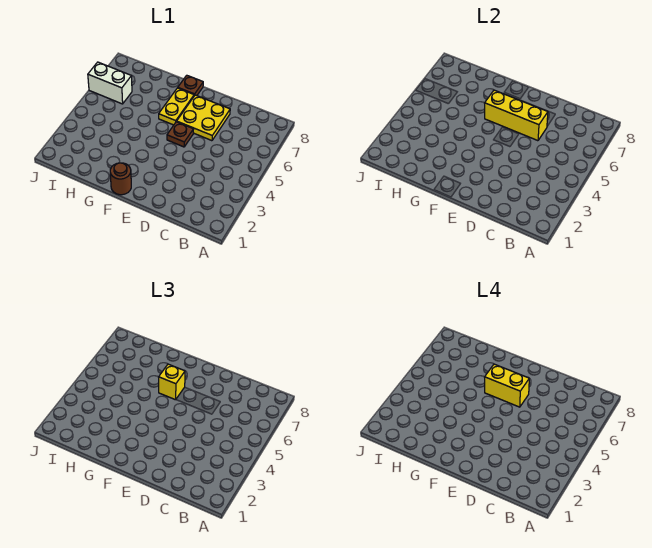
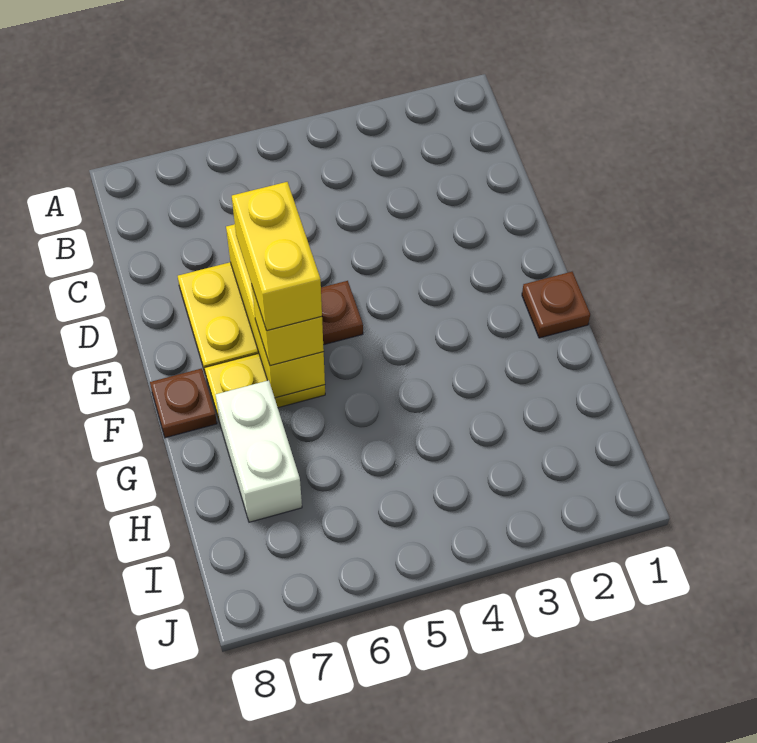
brown round brick F1 level 1 -> brown plate F1 level 1
white brick I6:J6 level 1 -> white brick G7:H7 level 1

